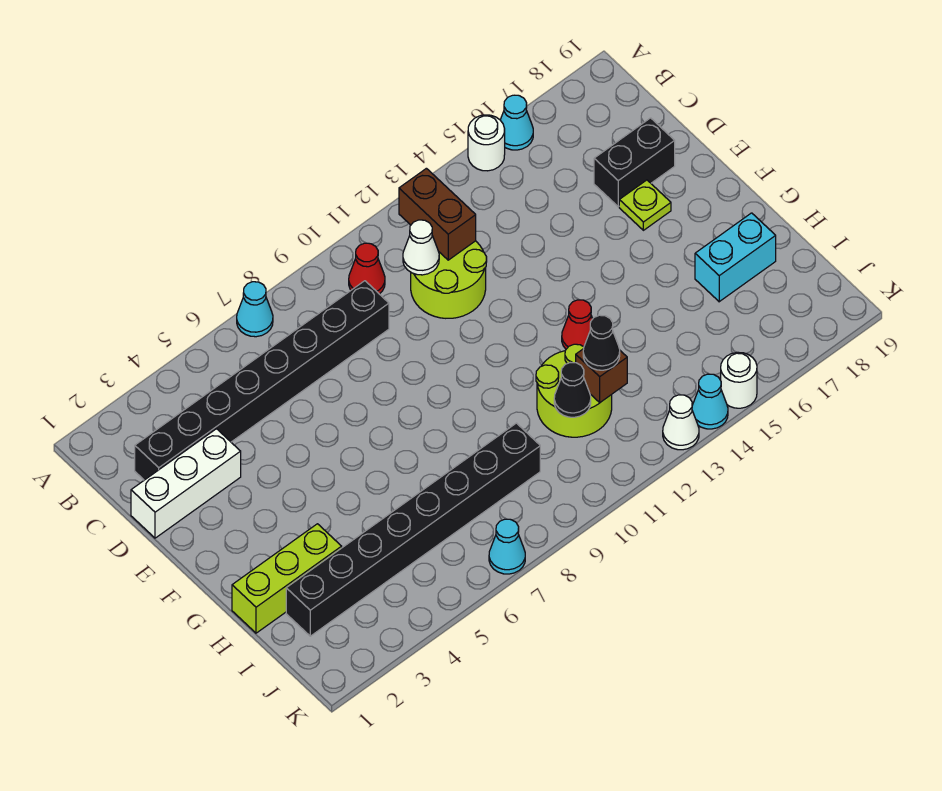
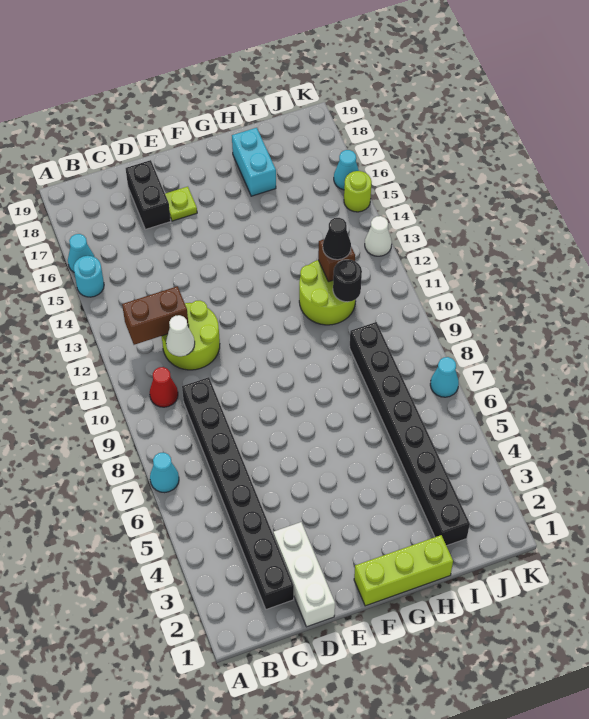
white round brick A15 level 1 -> cyan round brick A15 level 1
red cone G13 level 1 -> none
lime brick H1:H3 level 1 -> lime brick F1:H1 level 1
black cone I11 level 2 -> black round brick I11 level 2
cyan cone K14 level 1 -> cyan cone K16 level 1
white round brick K15 level 1 -> lime round brick K15 level 1

